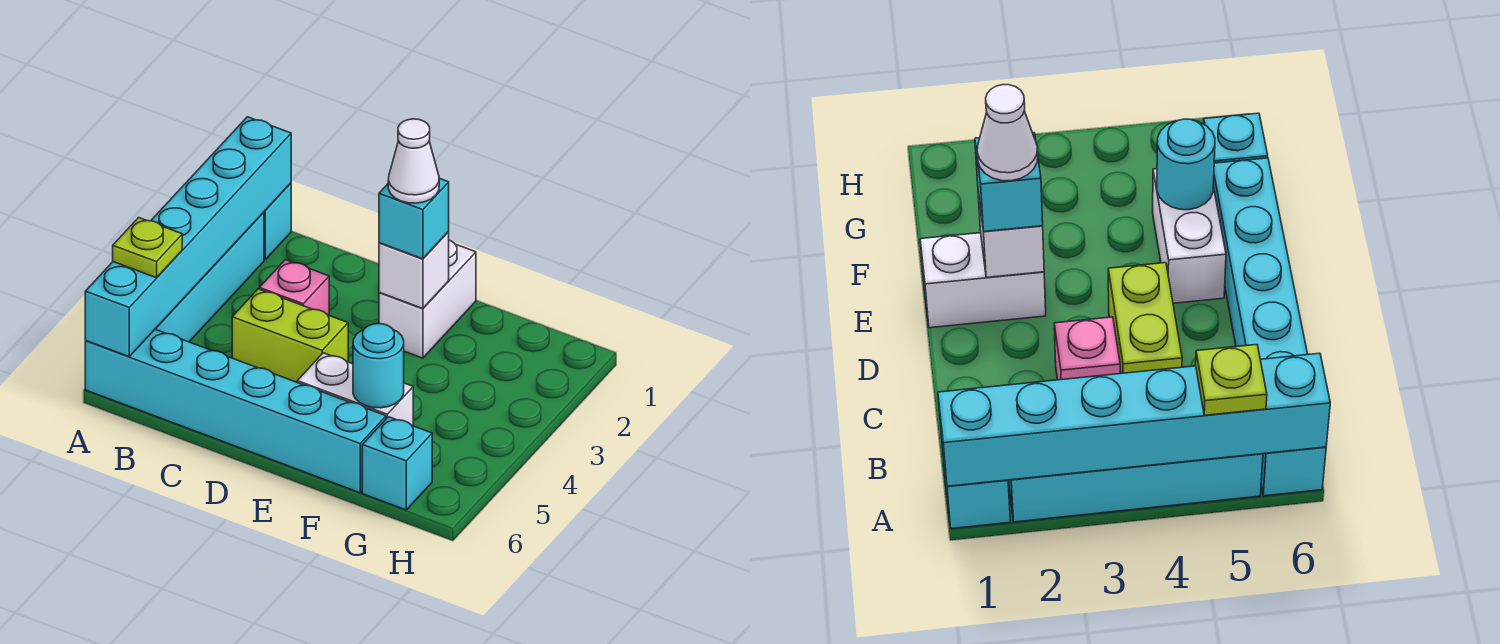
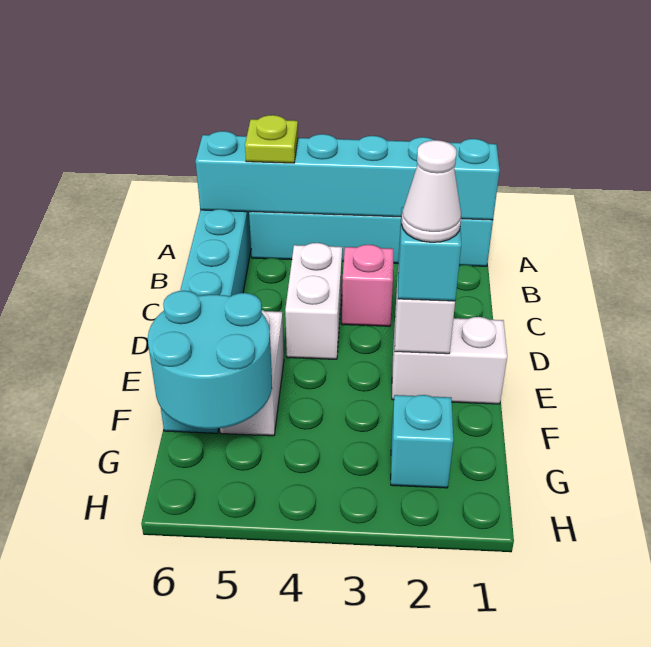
lime brick C4:D4 level 1 -> white brick C4:D4 level 1
cyan round brick F5 level 2 -> cyan round brick F5:G6 level 2
cyan brick G6 level 1 -> cyan brick G2 level 1

